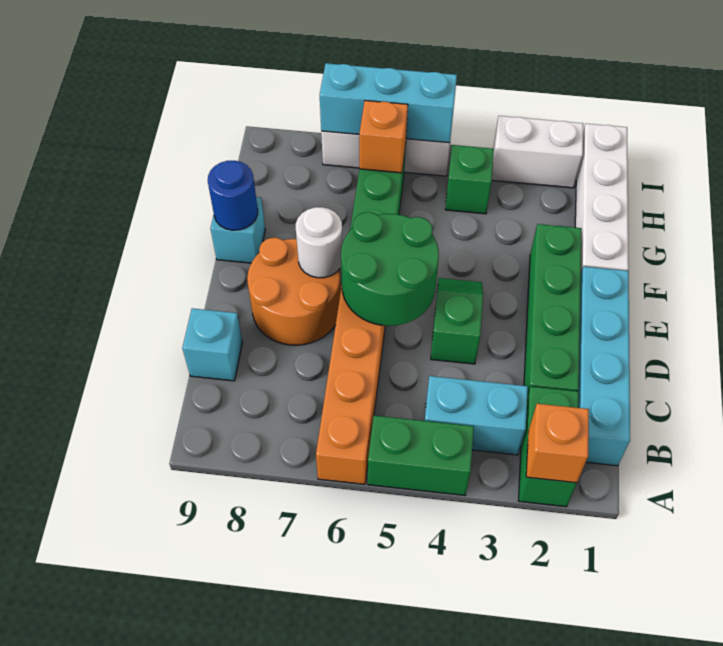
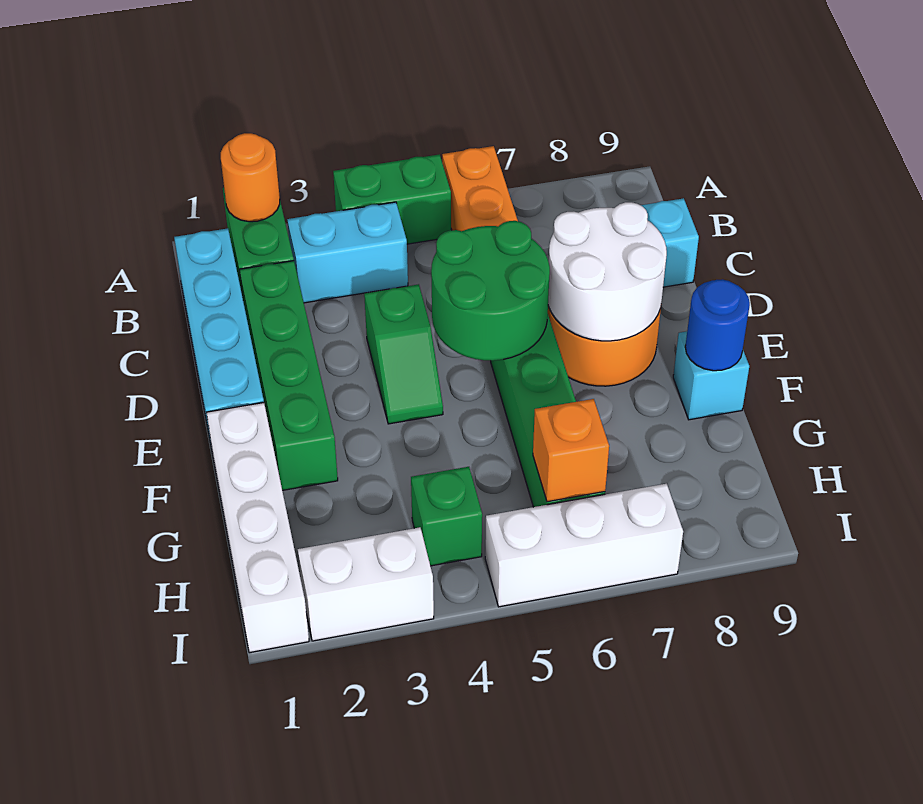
orange brick A2 level 2 -> orange round brick A2 level 2
white round brick E7 level 2 -> white round brick D7:E8 level 2
cyan brick I5:I7 level 2 -> none

